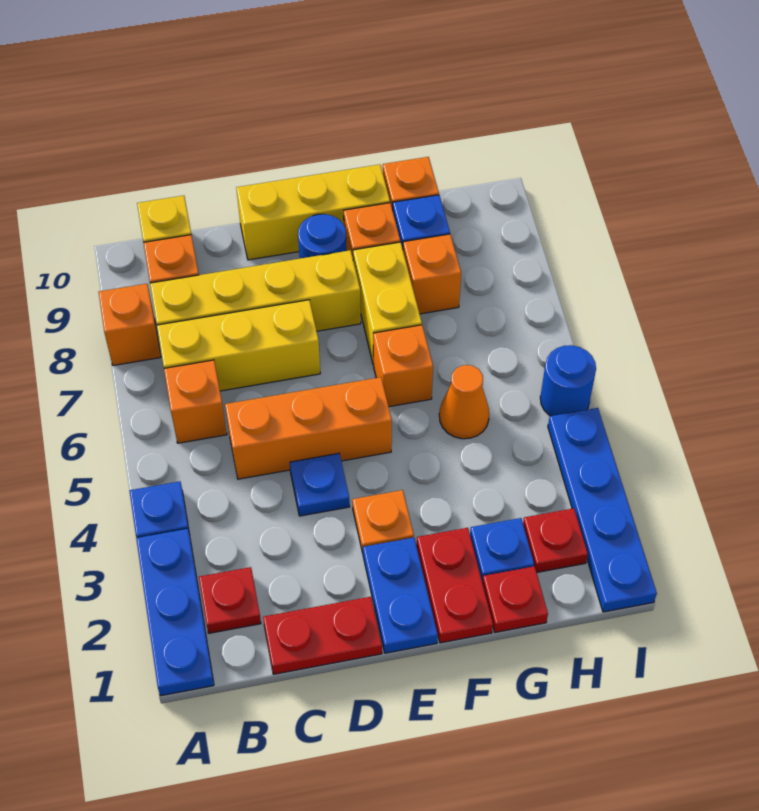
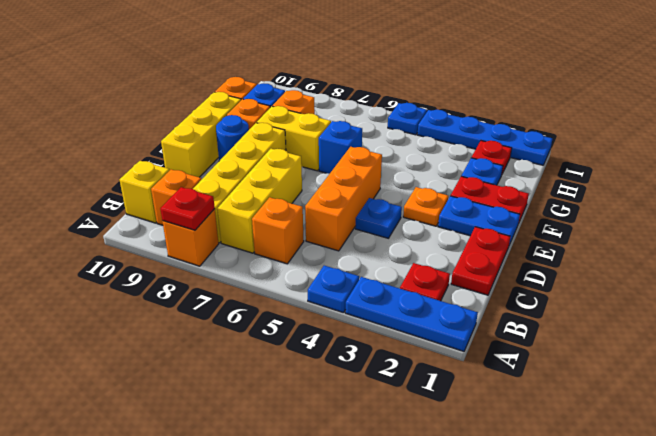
orange brick F6 level 1 -> blue brick F6 level 1
red plate G1 level 1 -> red plate A8 level 2
orange cone G5 level 1 -> none
blue round brick I5 level 1 -> blue plate I5 level 1

